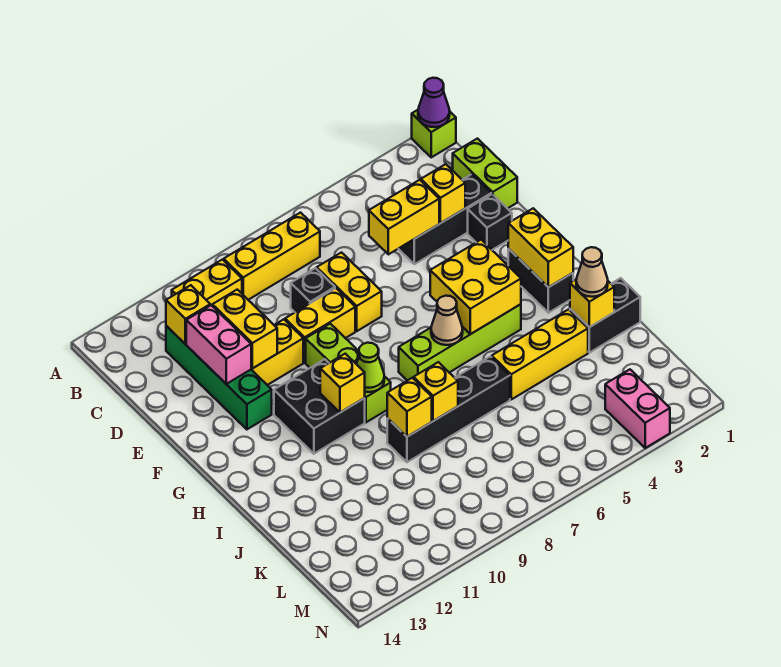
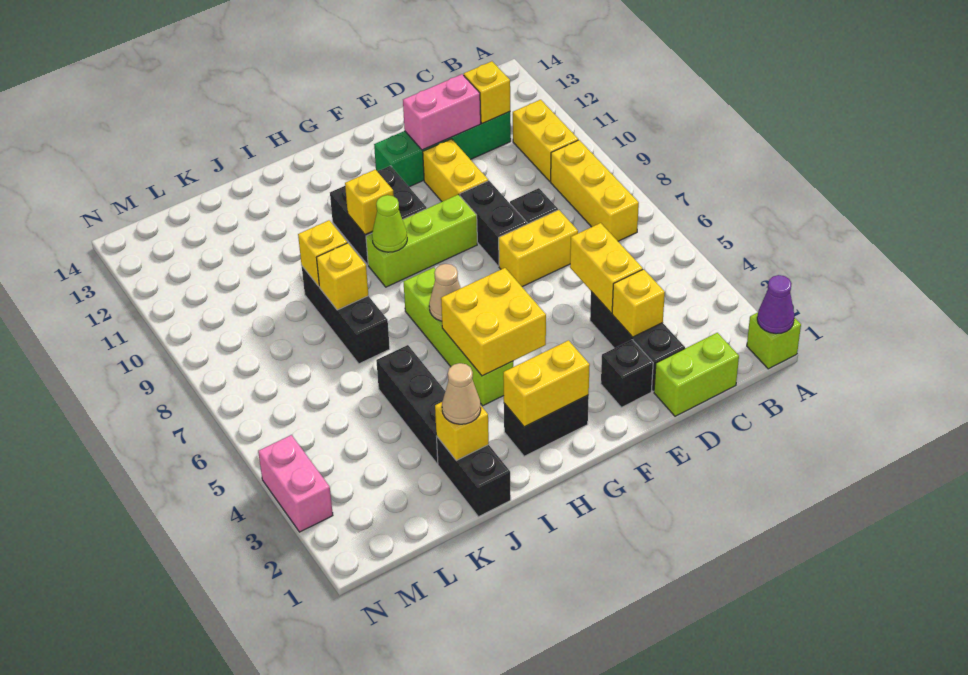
yellow brick D11:E11 level 2 -> none
yellow brick E8:E9 level 1 -> black brick E8:E9 level 1
yellow brick J3:J5 level 1 -> black brick J3:J5 level 1
black brick J6:J9 level 1 -> black brick J7:J9 level 1
pink brick M3:N3 level 1 -> pink brick N3:N4 level 1

